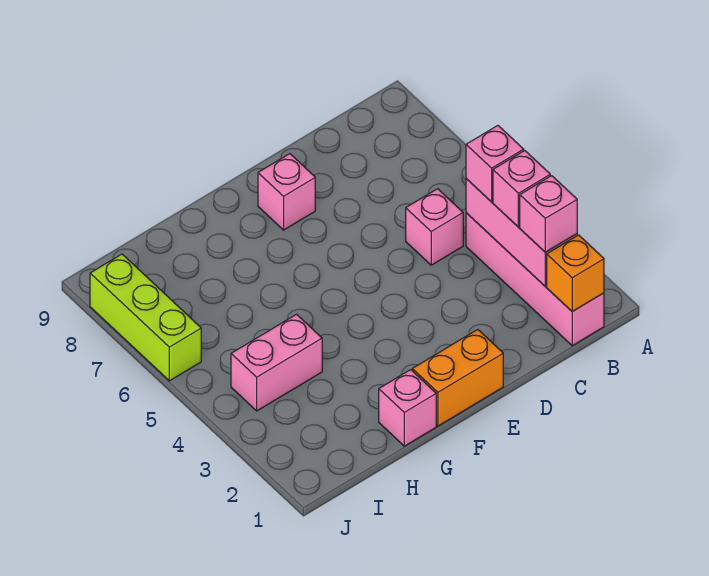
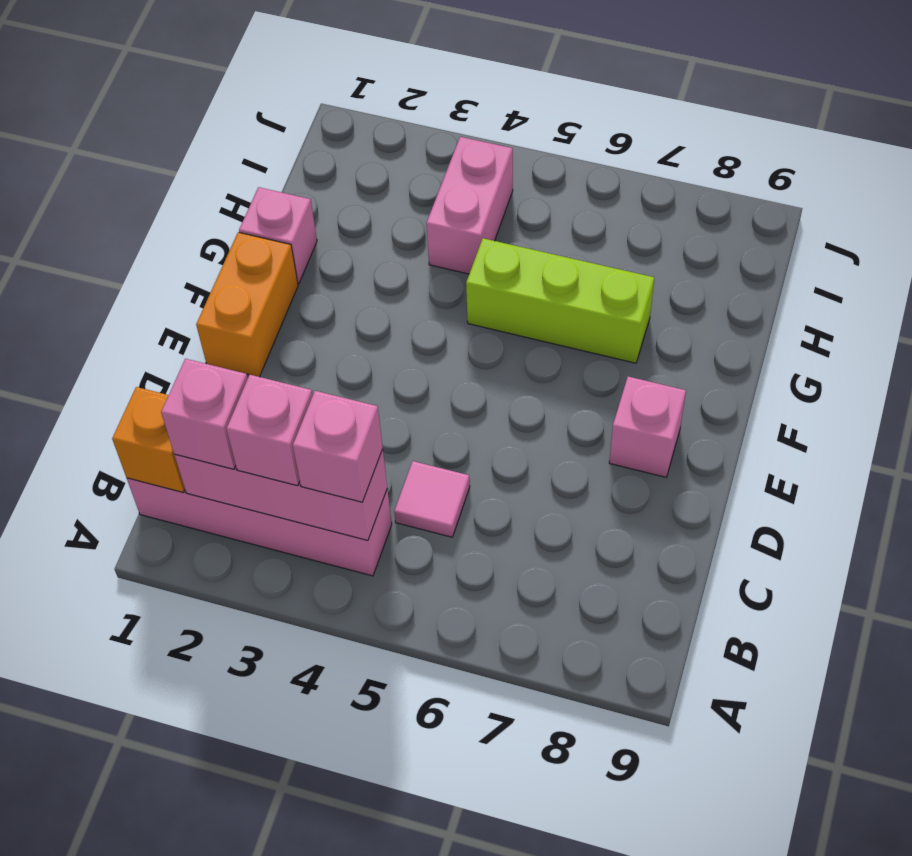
pink brick C5 level 1 -> pink tile C5 level 1
lime brick J6:J8 level 1 -> lime brick G5:G7 level 1

